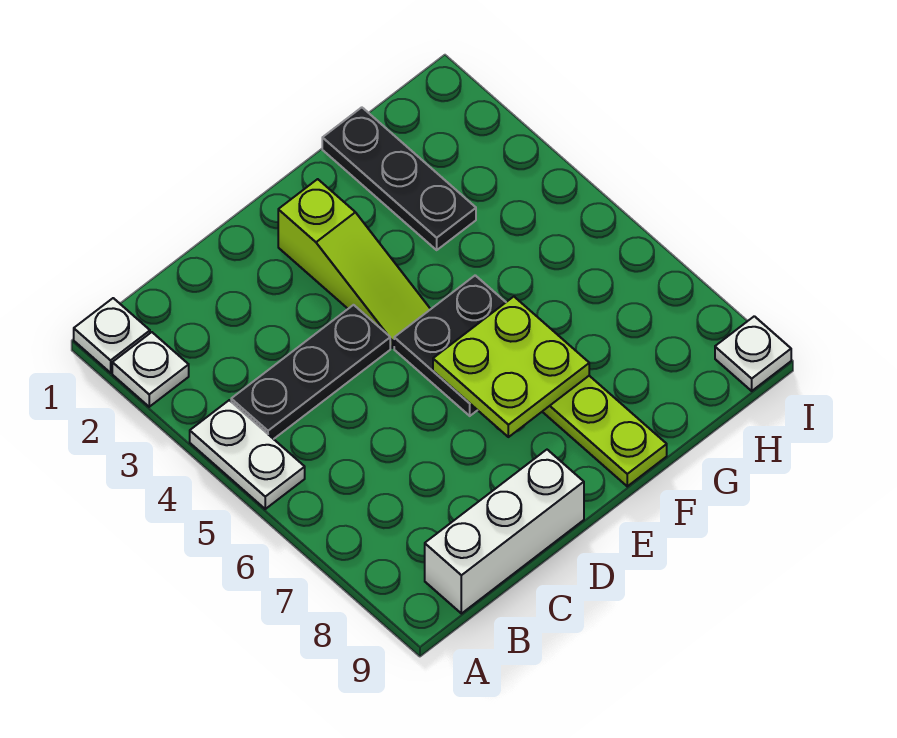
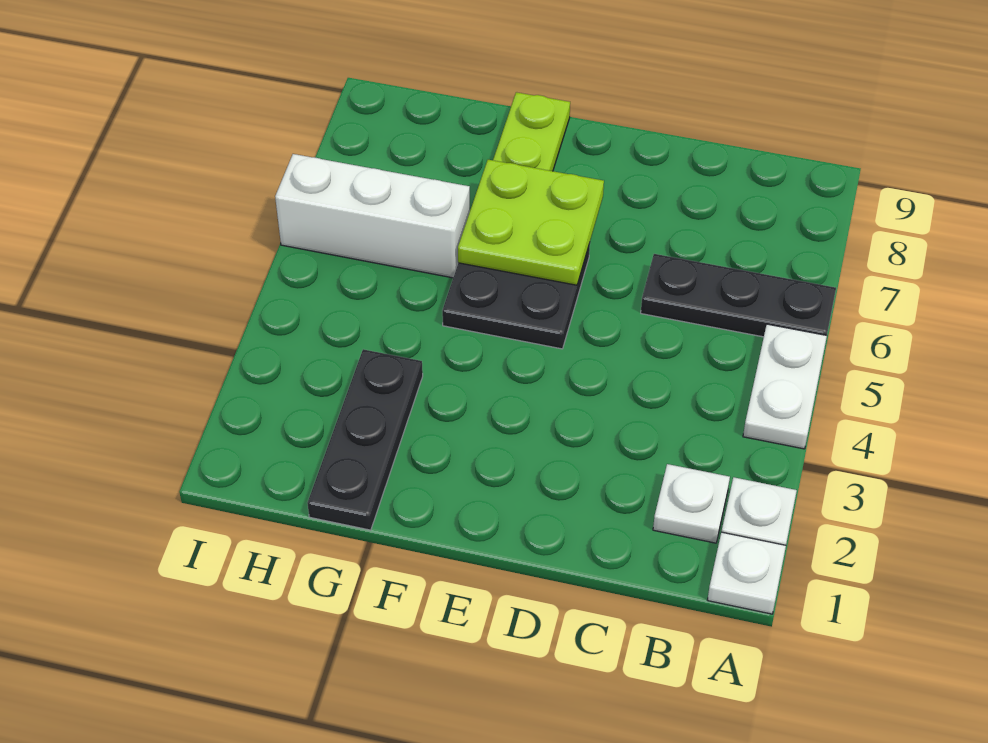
black plate B4:D4 level 1 -> black plate A6:C6 level 1
white brick B9:D9 level 1 -> white brick G6:I6 level 1
lime slope E2:E4 level 1 top 2 -> none
white plate I9 level 1 -> white plate B2 level 1

